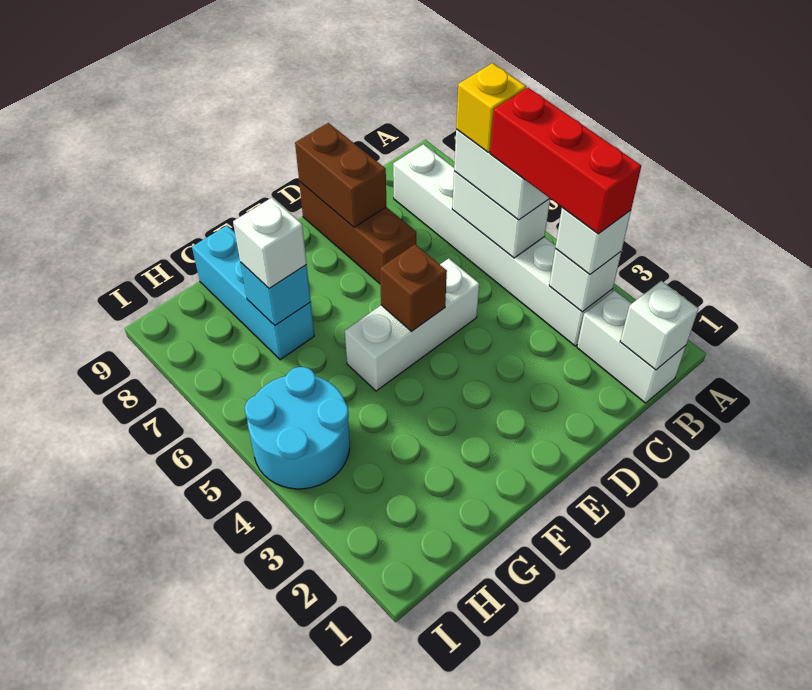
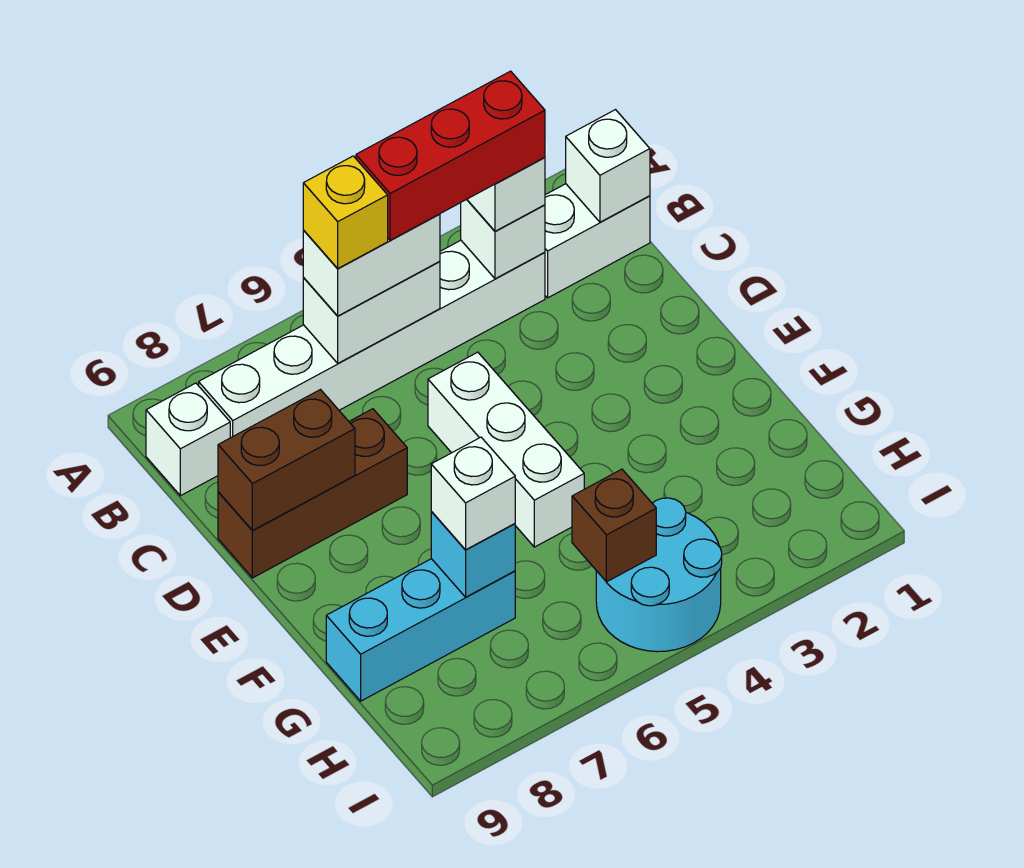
none -> white brick B9 level 1
brown brick E5 level 2 -> brown brick H5 level 2

